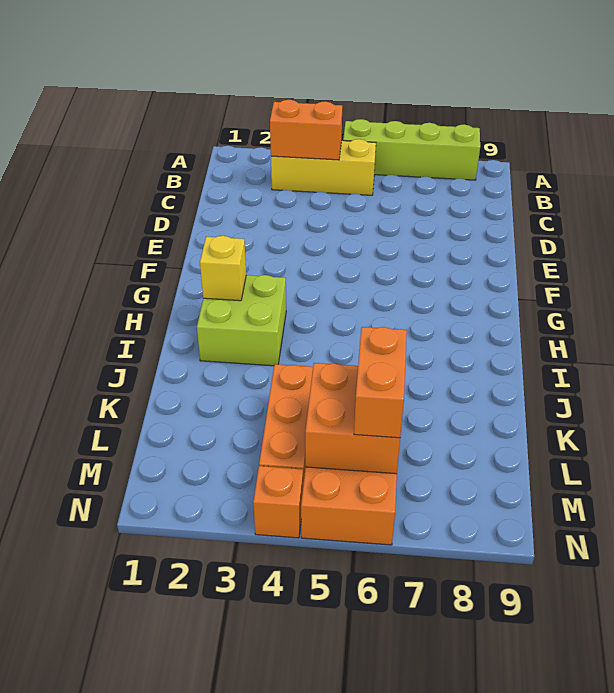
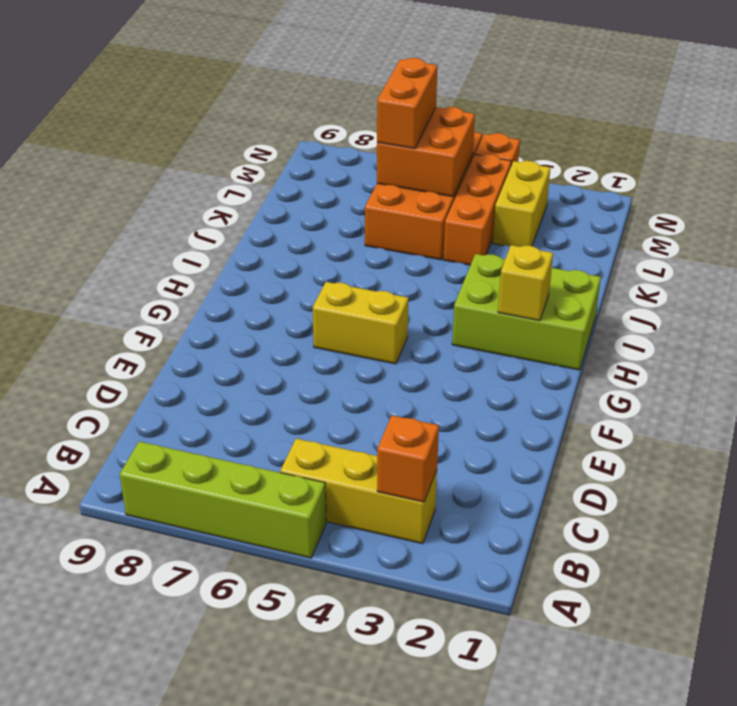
orange brick B3:B4 level 2 -> orange brick B3 level 2
none -> yellow brick G5:G6 level 1
lime brick H2:I3 level 1 -> lime brick H1:I3 level 1
none -> yellow brick L3:M3 level 1

